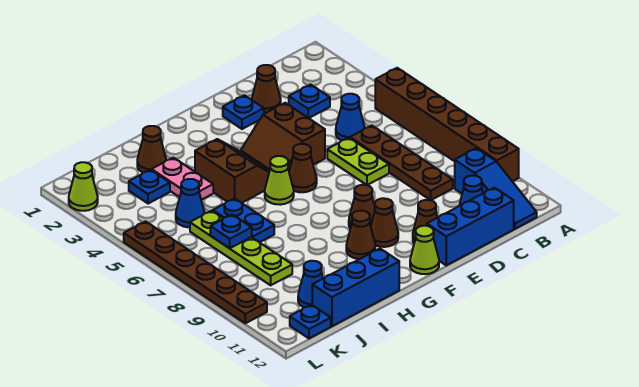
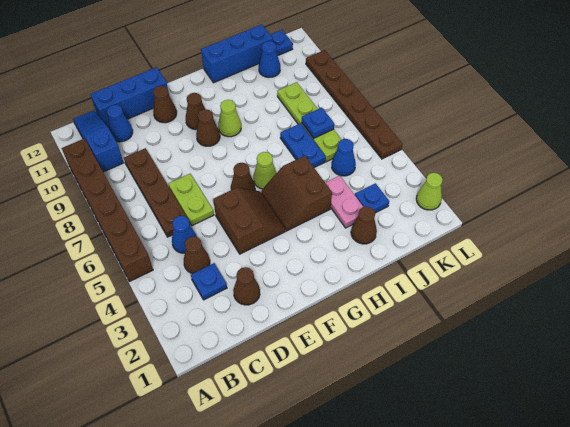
blue plate E2 level 1 -> none
lime cone F12 level 1 -> lime cone G9 level 1
brown cone G10 level 1 -> brown cone C4 level 1

